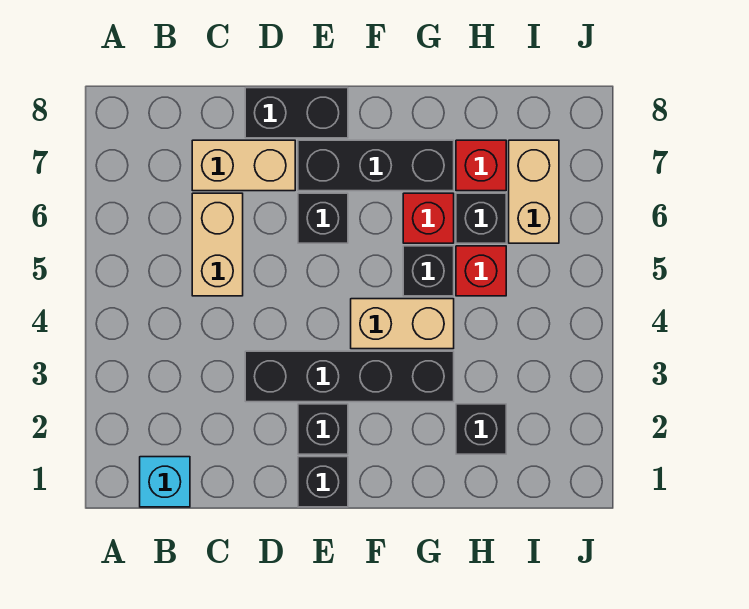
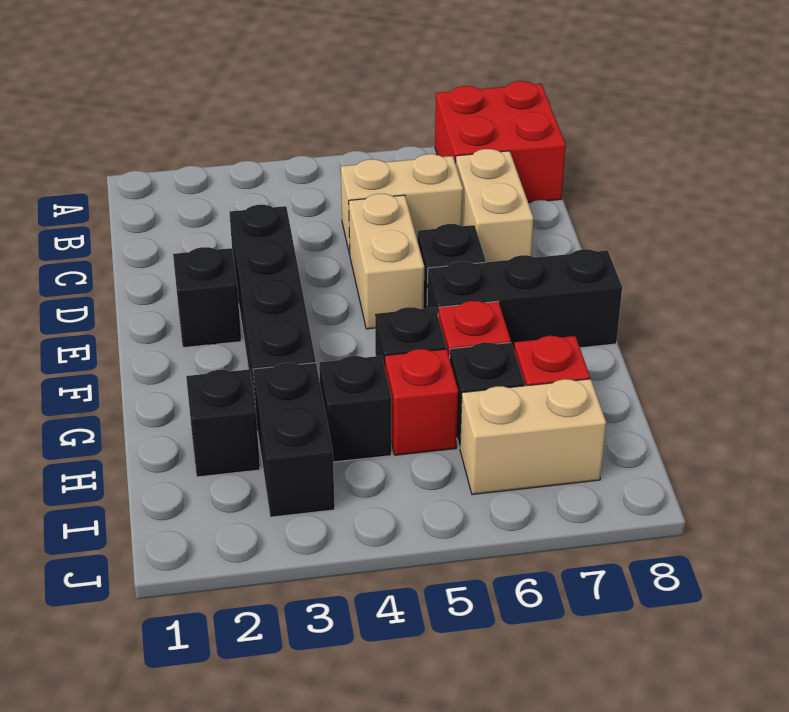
none -> red brick A7:B8 level 1
cyan brick B1 level 1 -> none
black brick D8:E8 level 1 -> black brick H3:I3 level 1
black brick E1 level 1 -> black brick H4 level 1
black brick E7:G7 level 1 -> black brick F6:F8 level 1
tan brick F4:G4 level 1 -> tan brick D5:E5 level 1

